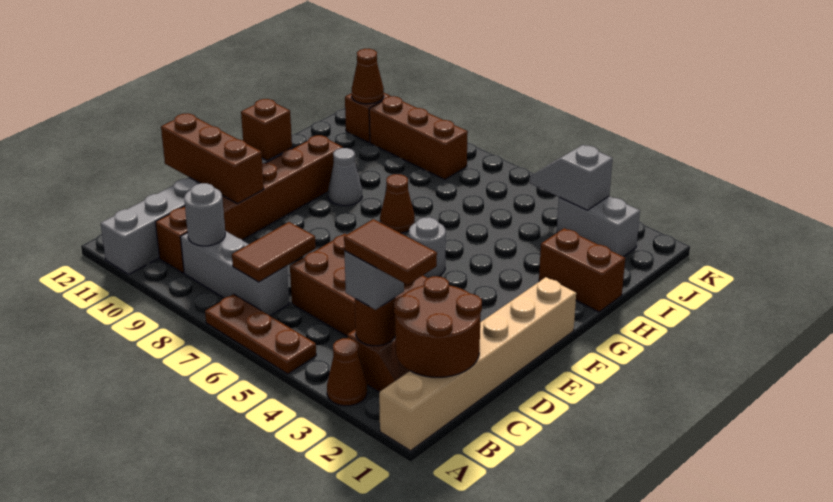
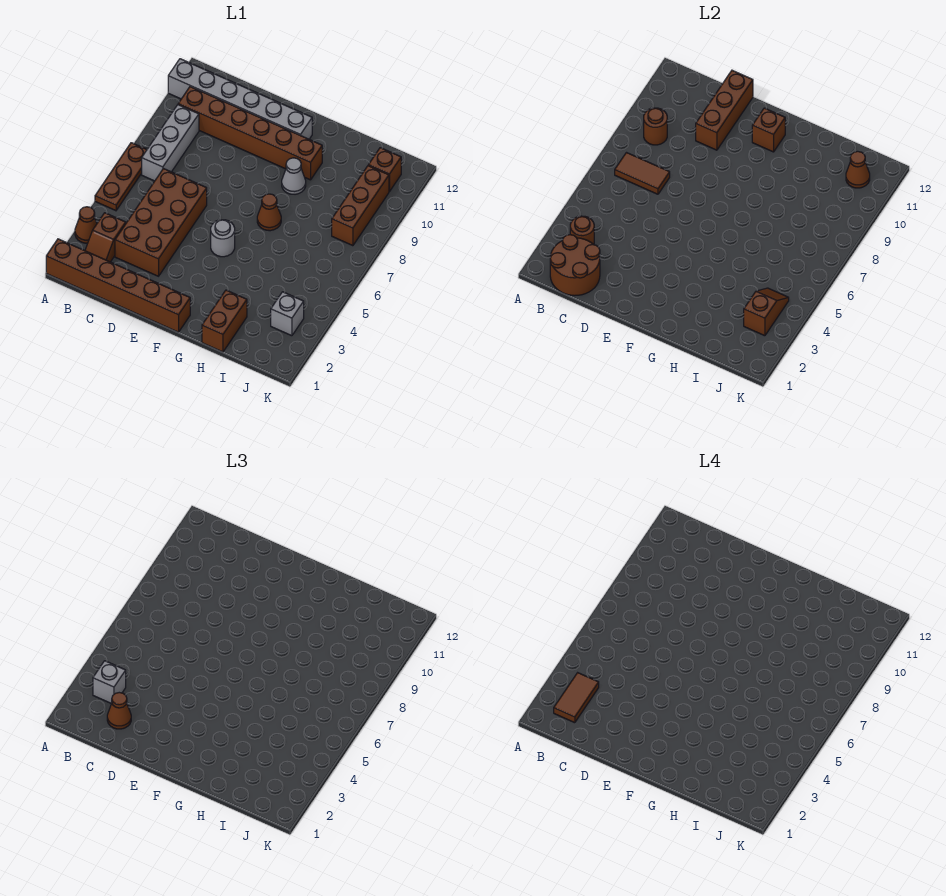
tan brick A1:F1 level 1 -> brown brick A1:F1 level 1
grey round brick B9 level 2 -> brown round brick B9 level 2
none -> brown cone C2 level 3
grey brick J2:J3 level 1 -> grey brick J3 level 1
grey slope J3:J4 level 2 top 3 -> brown slope J3:J4 level 2 top 3

